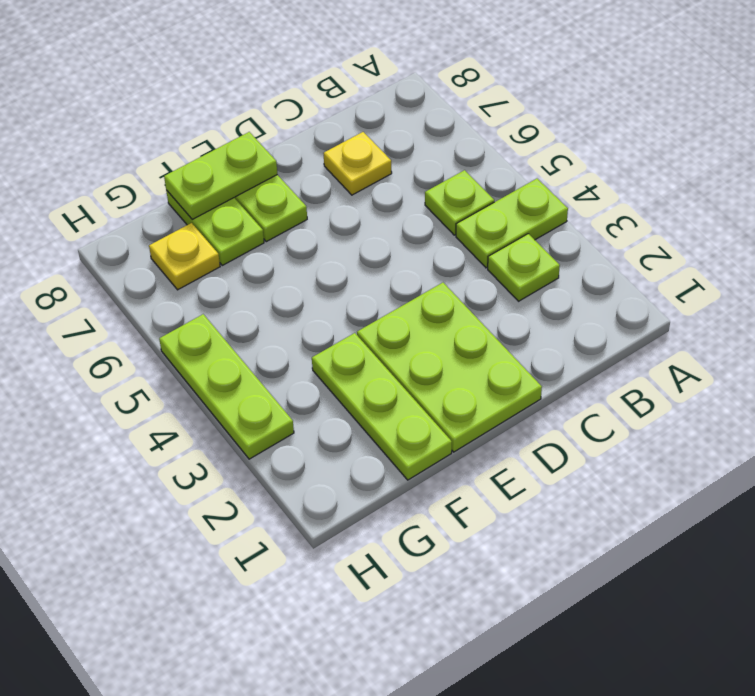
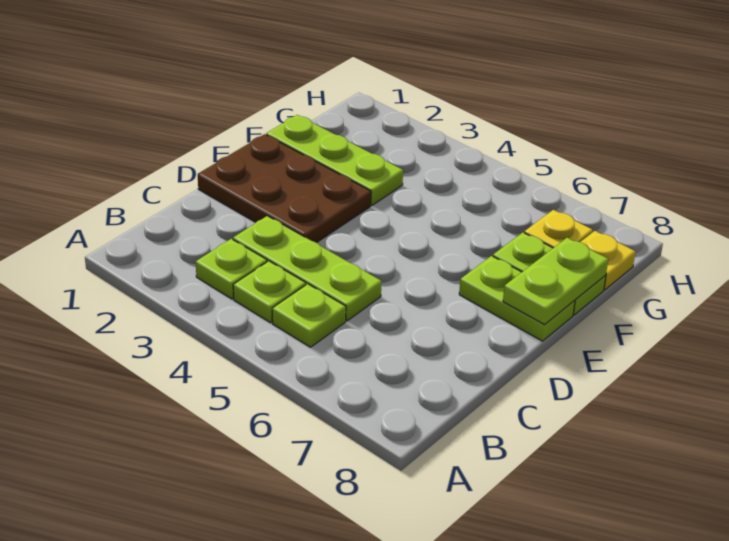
lime plate A4:B4 level 1 -> lime plate B4 level 1
yellow plate C7 level 1 -> yellow plate G8 level 1
lime plate D1:E3 level 1 -> brown plate D1:E3 level 1
lime plate H3:H5 level 1 -> lime plate C3:C5 level 1

